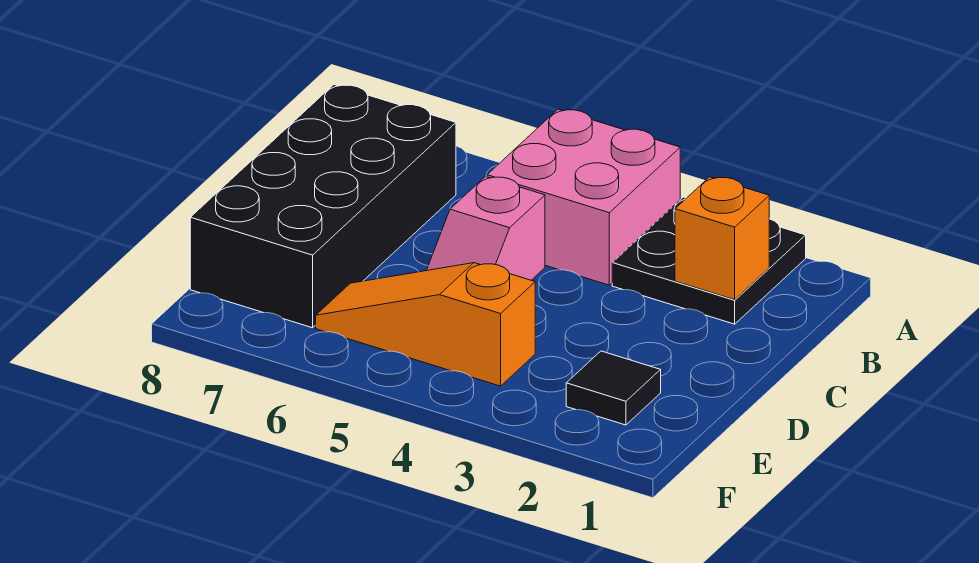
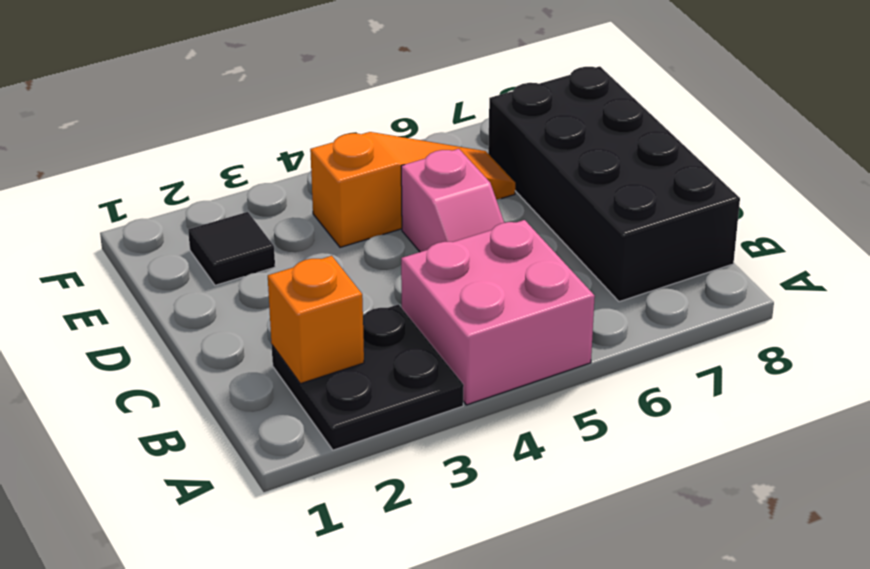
pink slope C5:D5 level 1 top C -> pink slope C5:D5 level 1 top D

